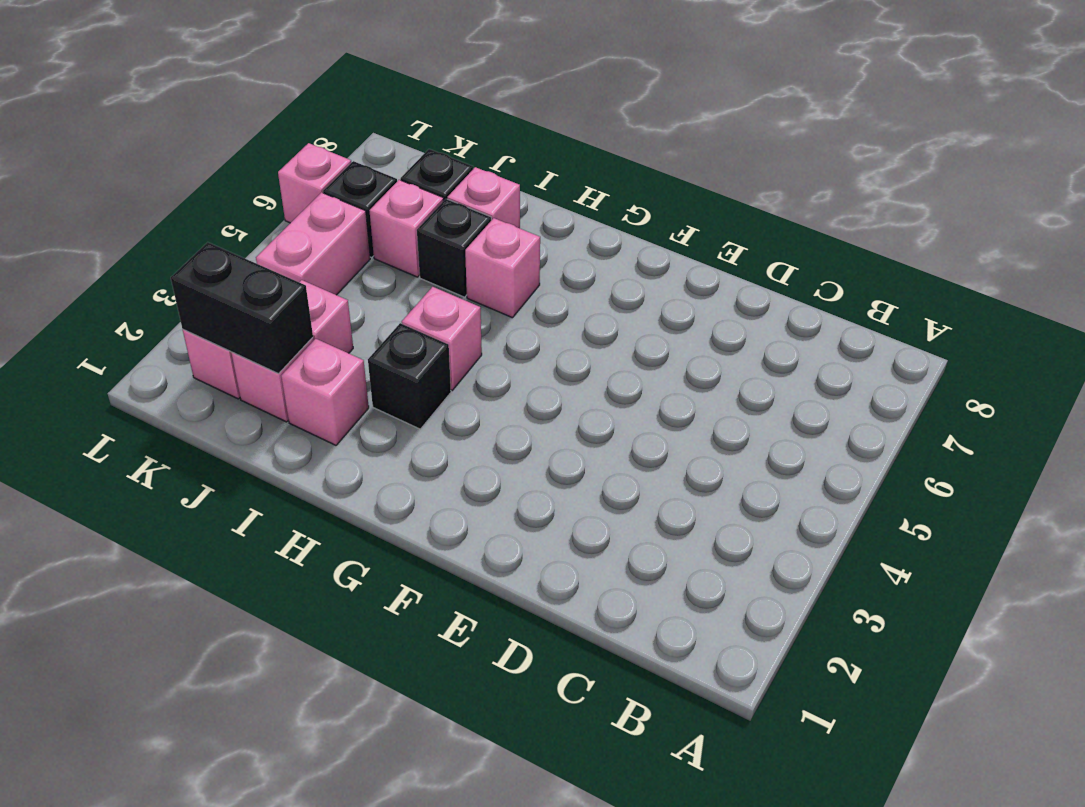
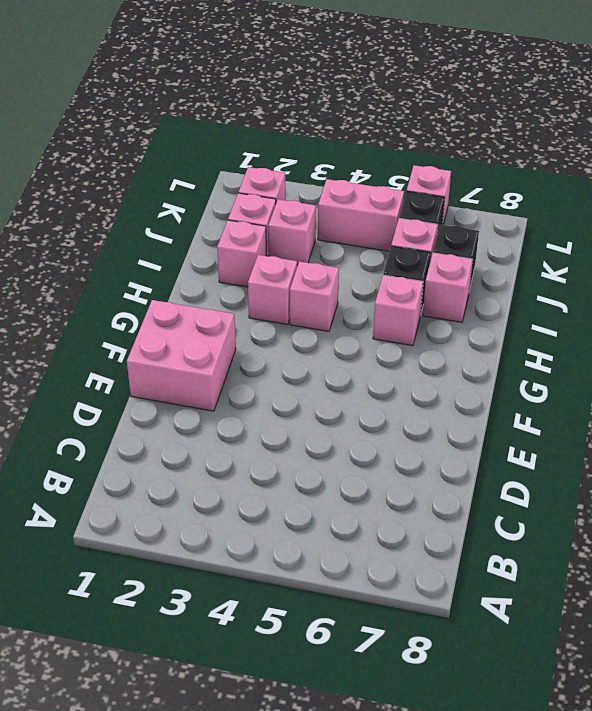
none -> pink brick E1:F2 level 1
black brick H3 level 1 -> pink brick H3 level 1
black brick J2:K2 level 2 -> none

